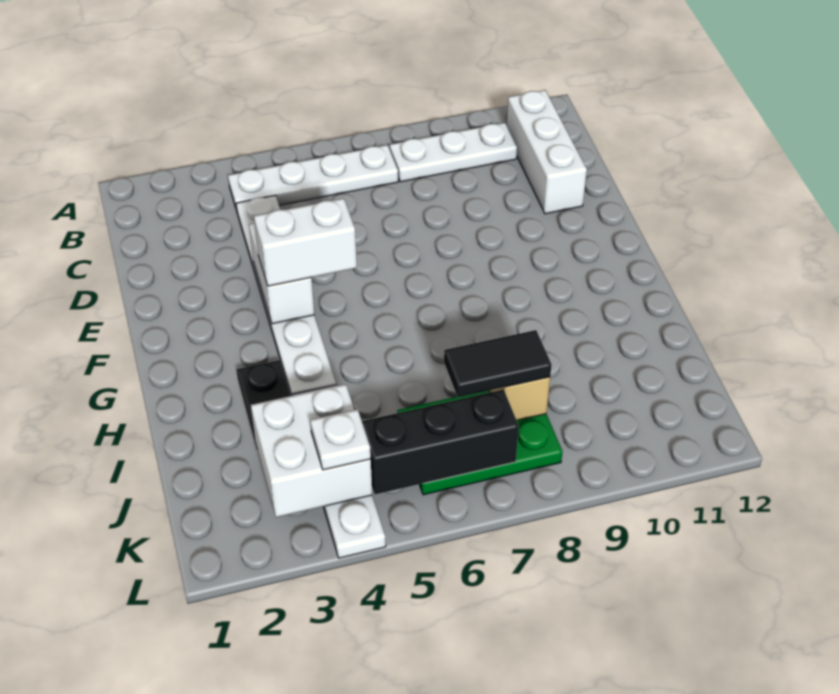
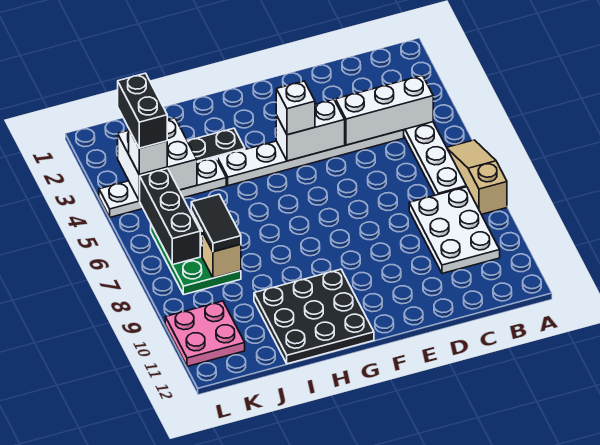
none -> tan slope A6:A8 level 1 top 8
white plate B8:B10 level 1 -> white plate B8:C10 level 1
white brick B11:D11 level 1 -> white brick B4:D4 level 2
white brick F4:F5 level 3 -> white brick F4 level 3
none -> black plate G10:I12 level 1
none -> black brick K3:K4 level 4
white plate K4 level 3 -> white brick K4 level 3
none -> pink plate K10:L11 level 1

